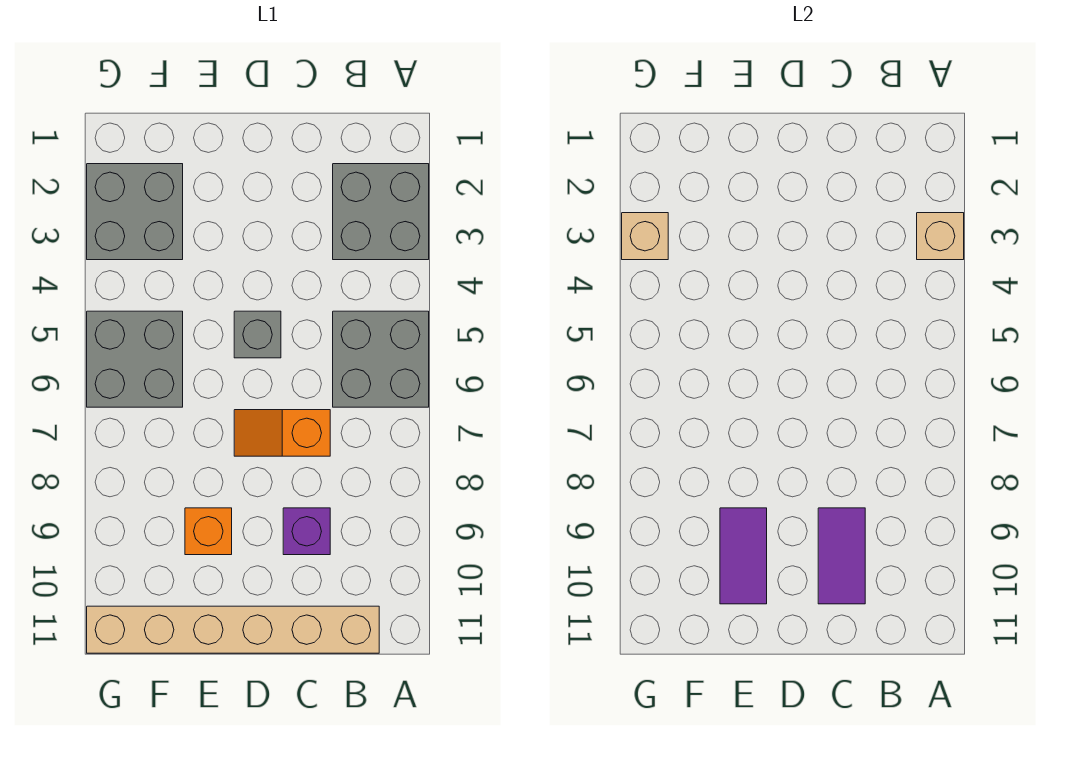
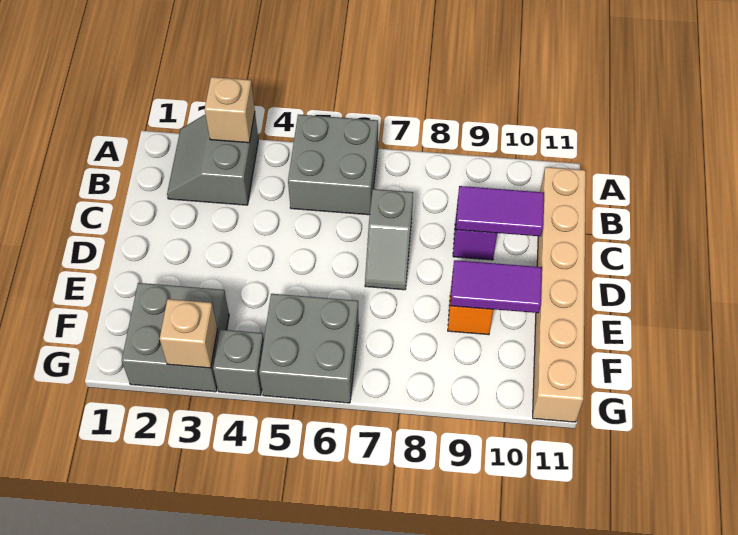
grey brick A2:B3 level 1 -> grey slope A2:B3 level 1 top 3
orange slope C7:D7 level 1 top C -> grey slope C7:D7 level 1 top C
grey brick D5 level 1 -> grey brick G4 level 1

